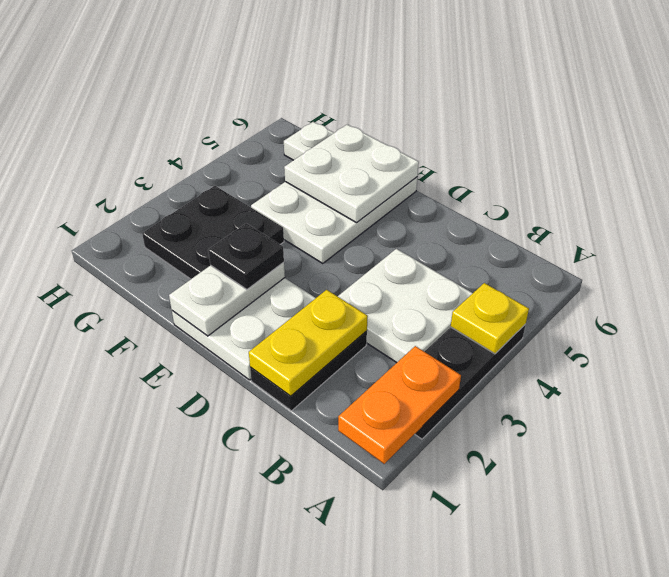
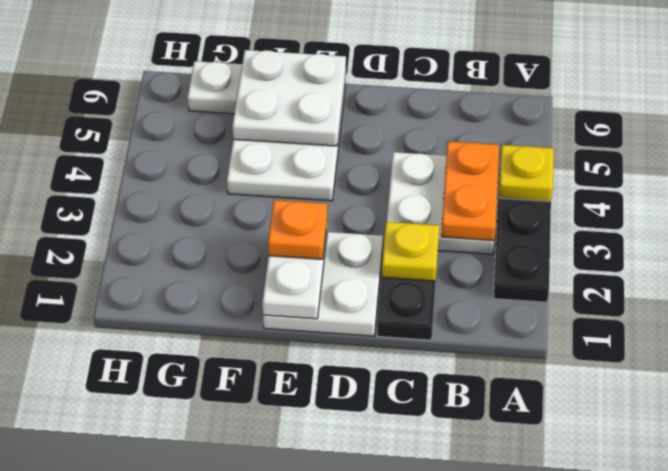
orange plate A1:A2 level 2 -> orange plate B3:B4 level 2
yellow plate C1:C2 level 2 -> yellow plate C2 level 2
black plate E2 level 3 -> orange plate E2 level 3
black plate F2:G3 level 1 -> none

